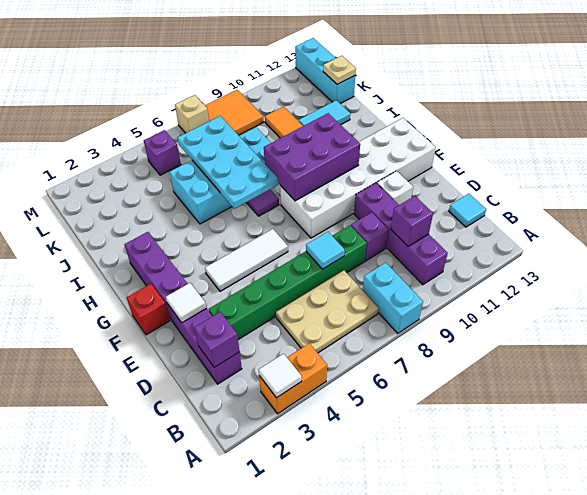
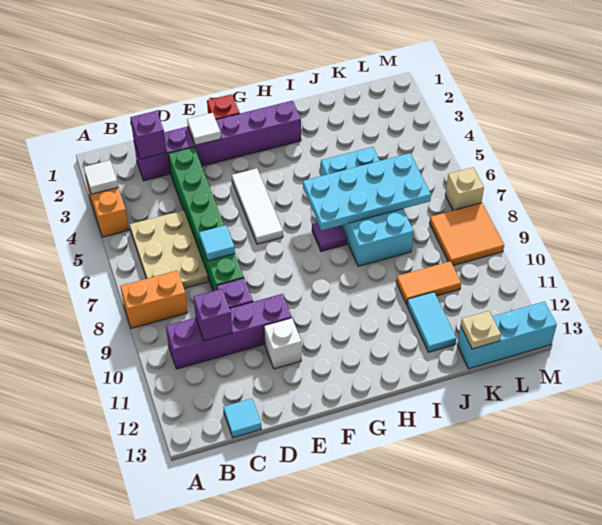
cyan brick A8:B8 level 1 -> orange brick A8:B8 level 1
white brick F8:G13 level 1 -> none
purple brick G8:H10 level 2 -> none
purple brick L5 level 1 -> none

